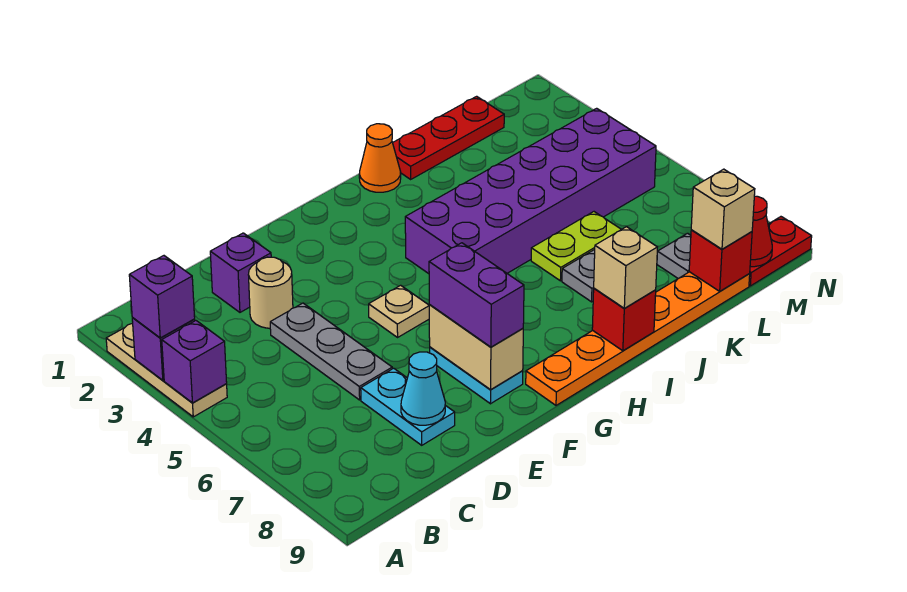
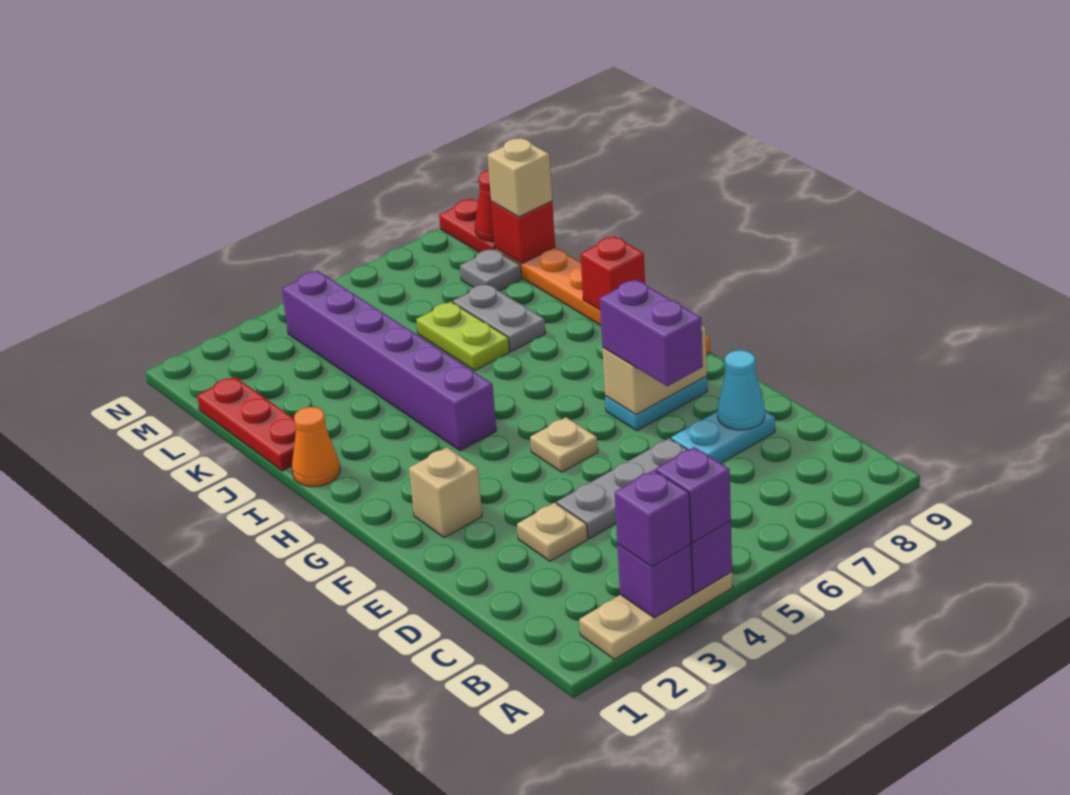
purple brick D2 level 1 -> purple brick A4 level 3
tan round brick D3 level 1 -> tan plate D3 level 1
purple brick F7:F8 level 3 -> purple brick E7:F7 level 3
purple brick H4:M5 level 1 -> purple brick H4:M4 level 1
tan brick I9 level 3 -> tan brick F2 level 1

